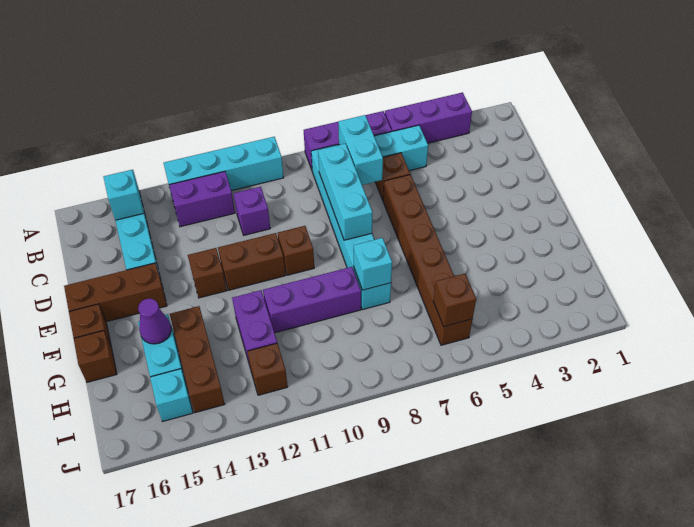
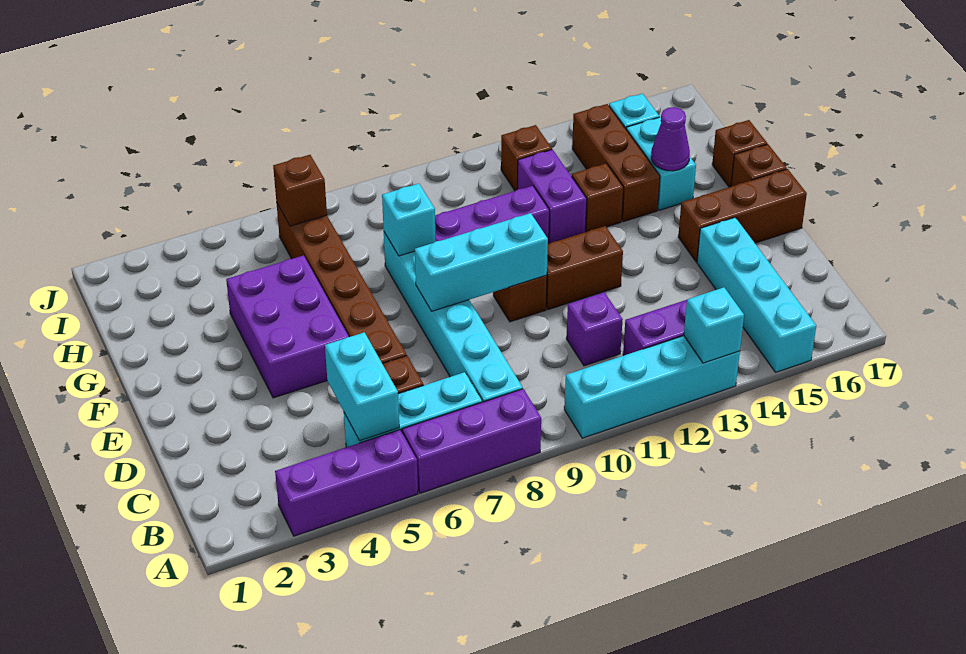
cyan brick B7:C7 level 2 -> cyan brick B5:C5 level 2
cyan brick B15 level 2 -> cyan brick A13 level 2
cyan brick C8:E8 level 2 -> cyan brick E8:E10 level 2
none -> purple brick E4:G5 level 1
brown brick E13 level 1 -> brown brick G13 level 1

